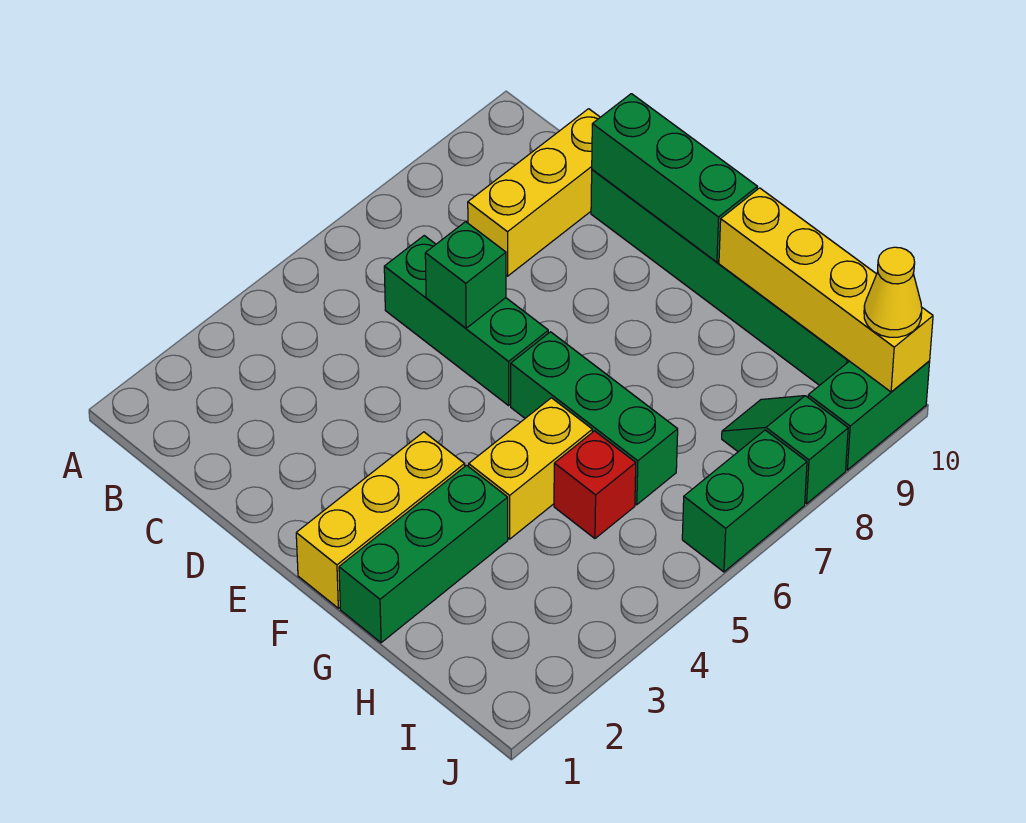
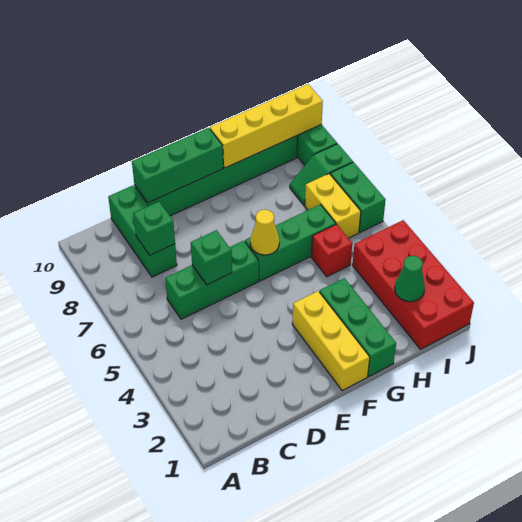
yellow brick C8:C10 level 1 -> green brick C8:C10 level 1
none -> green brick C8 level 2
yellow brick G4:G5 level 1 -> yellow brick I6:I7 level 1
none -> red brick I1:J4 level 1
none -> green cone I2 level 2
yellow cone J10 level 3 -> yellow cone F6 level 2

